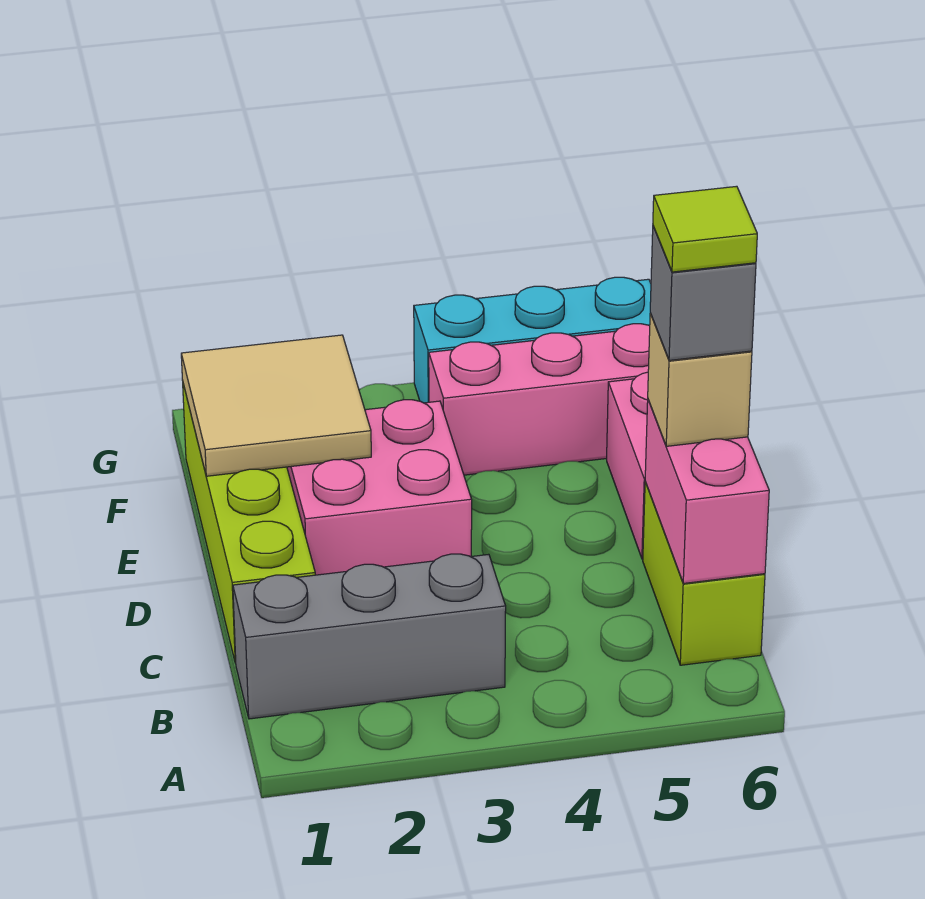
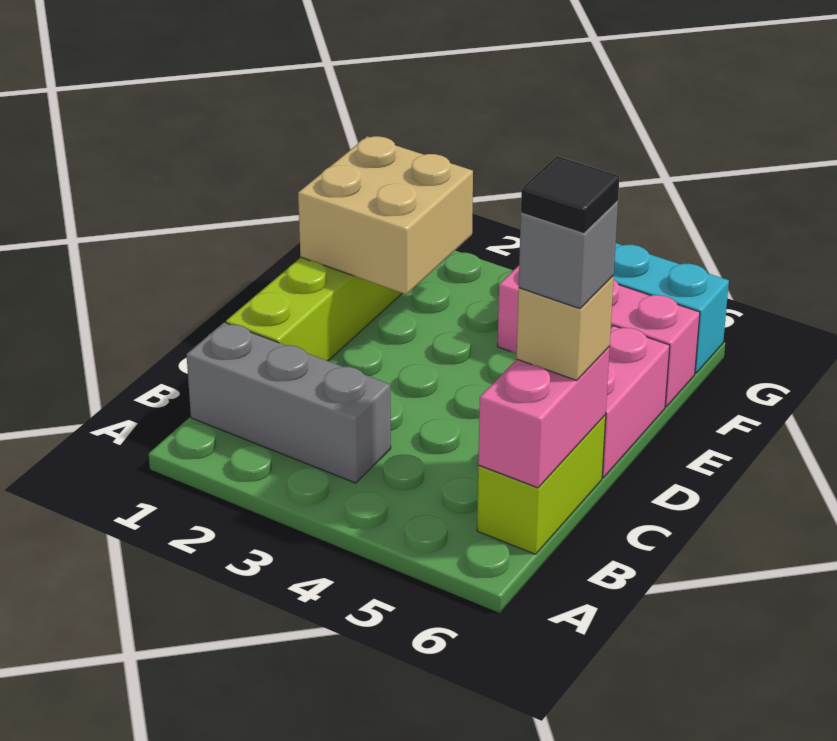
lime tile C6 level 5 -> black tile C6 level 5
pink brick D2:E3 level 1 -> none
tan tile E1:F2 level 2 -> tan brick E1:F2 level 2

